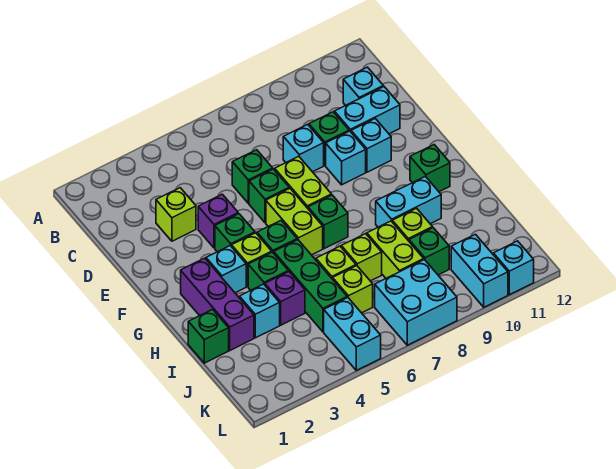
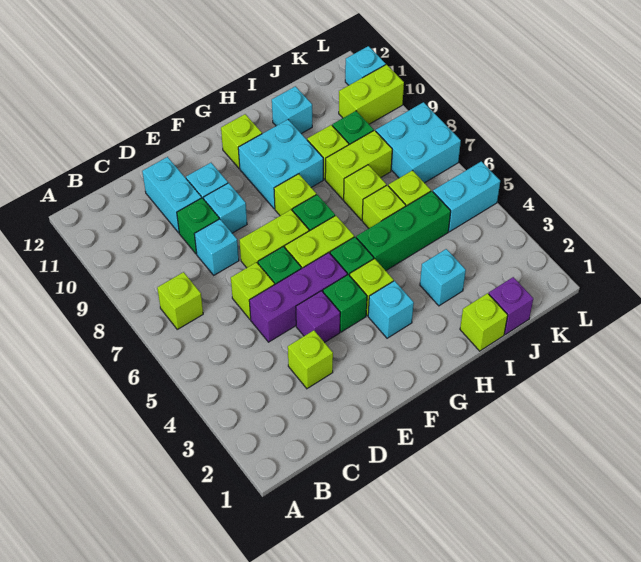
none -> lime brick B7 level 1
cyan brick C11 level 1 -> cyan brick I11 level 1
green brick D6 level 1 -> lime brick D6 level 1
purple brick G2:I2 level 1 -> purple brick D5:F5 level 1
none -> lime brick G8 level 1
green brick G11 level 1 -> lime brick G11 level 1
green brick H4 level 1 -> none
cyan brick H9:H10 level 1 -> cyan brick G9:H10 level 1
green brick I1 level 1 -> lime brick I1 level 1
purple brick I4 level 1 -> purple brick J1 level 1
cyan brick K10:L10 level 1 -> lime brick K10:L10 level 1

